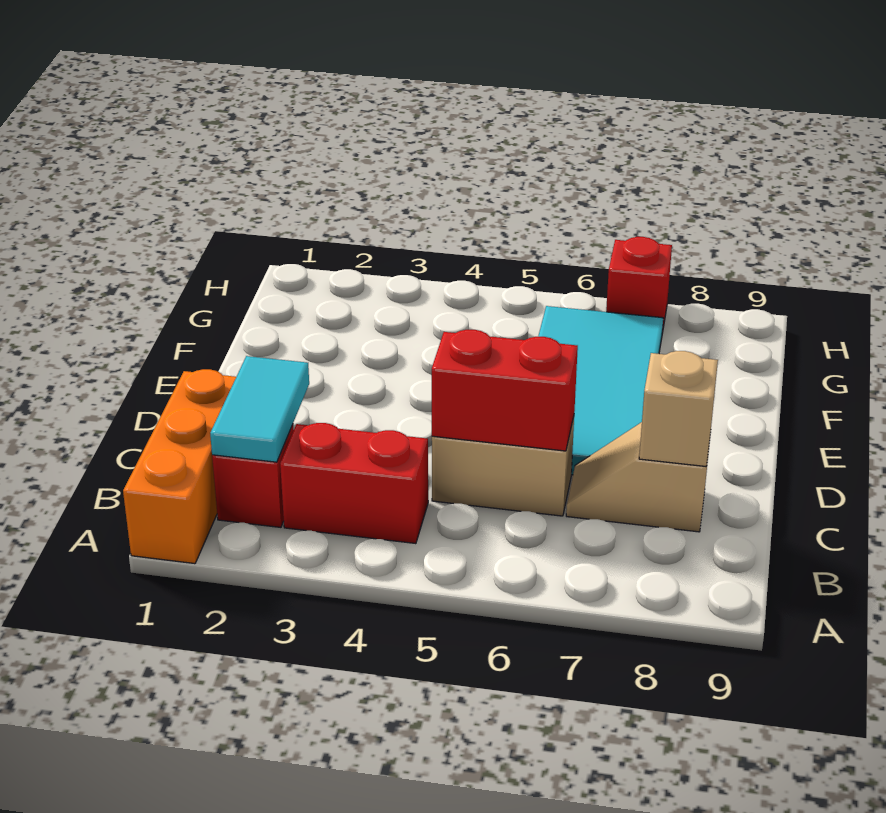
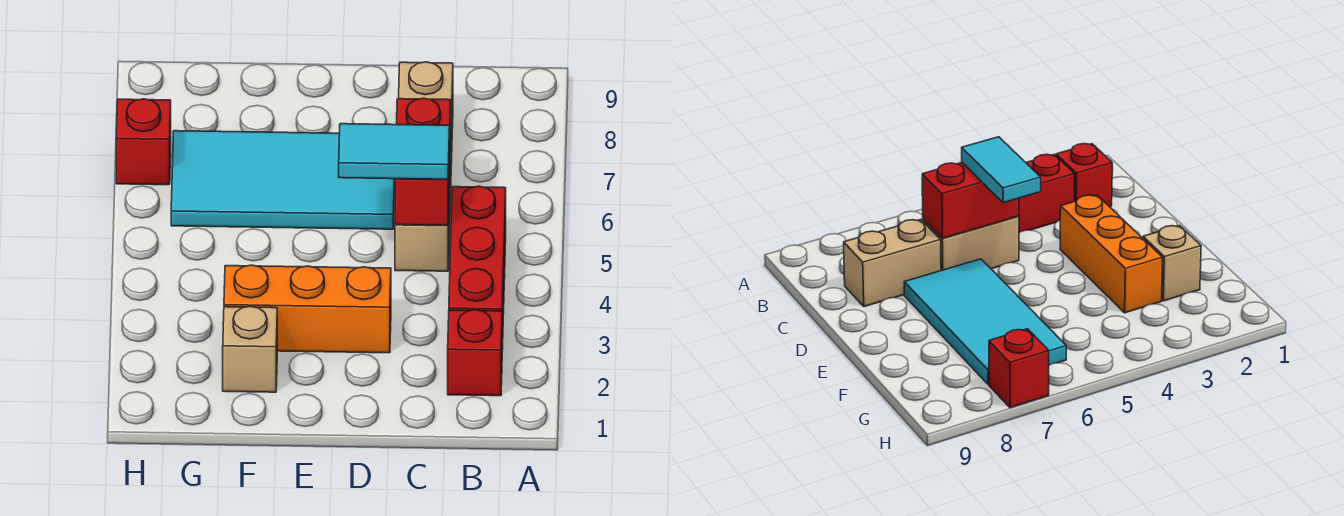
orange brick A1:C1 level 1 -> orange brick D3:F3 level 1
cyan tile B2:C2 level 2 -> cyan tile C5:D5 level 3
red brick B3:B4 level 1 -> red brick B3:B5 level 1
tan slope C7:C8 level 1 top 8 -> tan brick C7:C8 level 1
tan brick C8 level 2 -> tan brick F2 level 1

